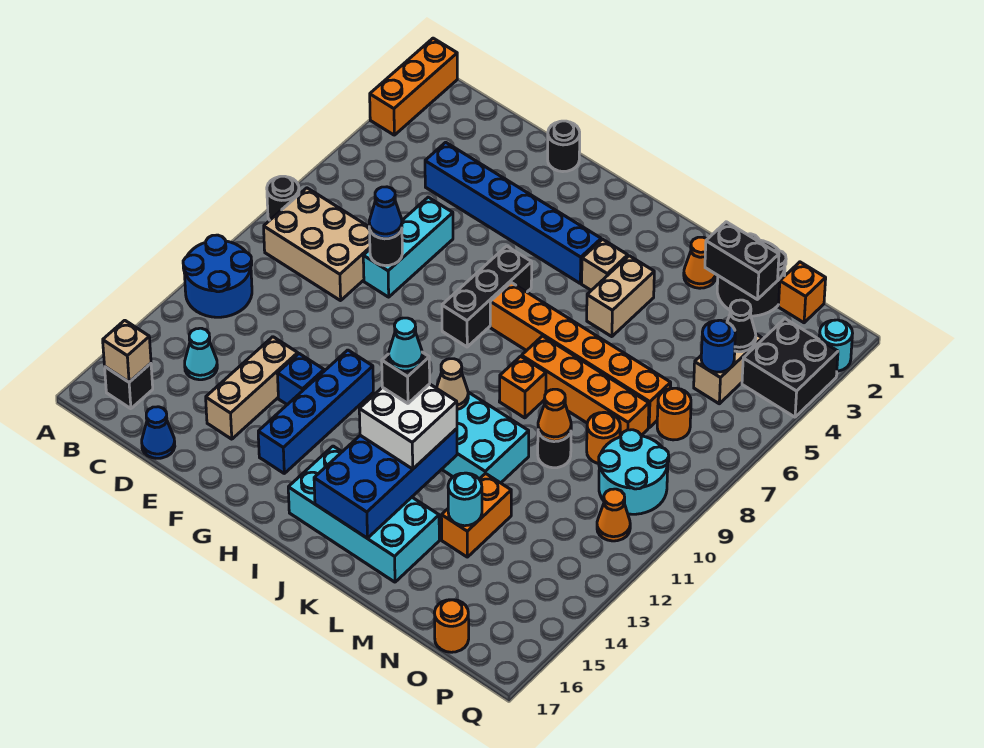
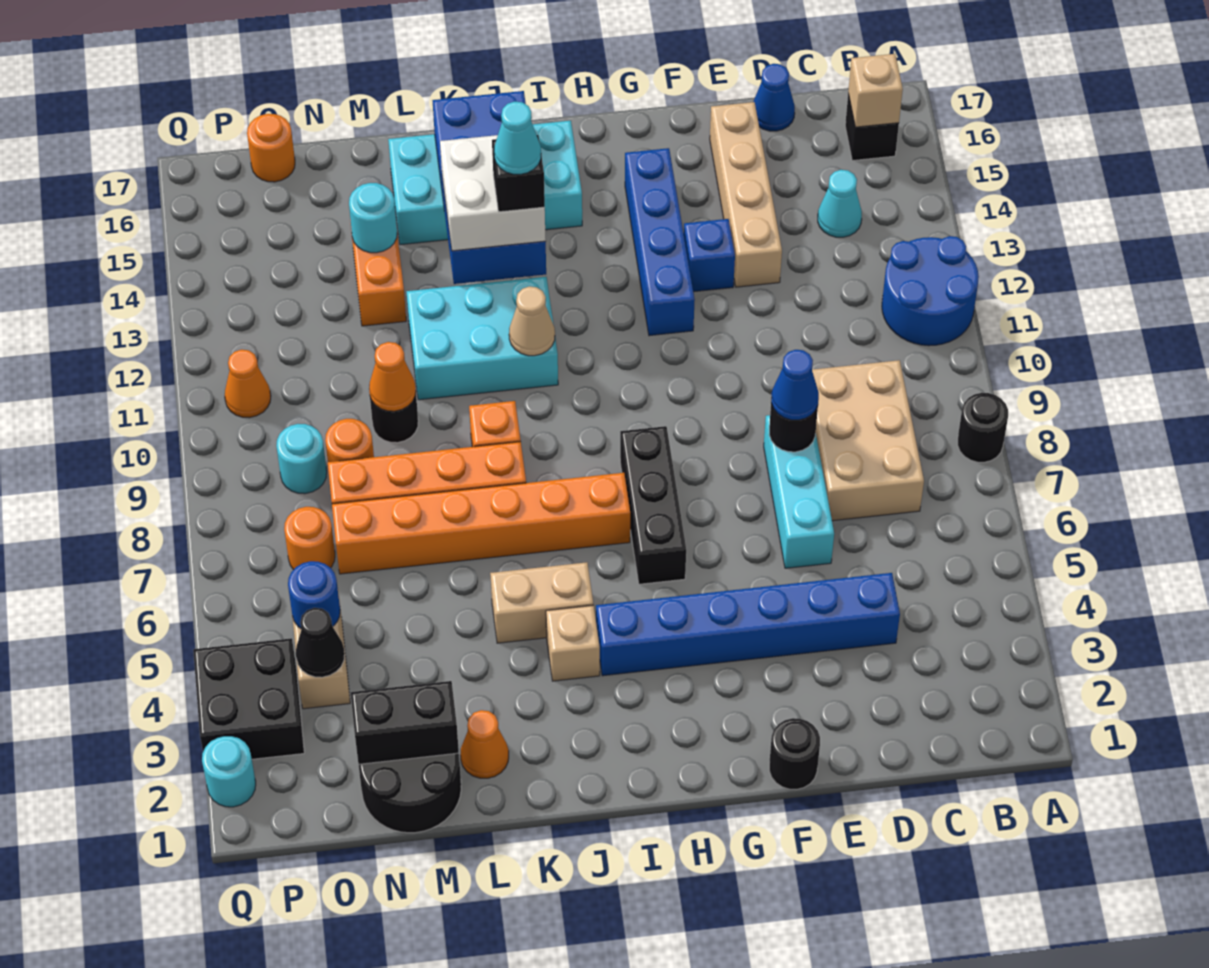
orange brick A1:A3 level 1 -> none
tan brick B8:D9 level 1 -> tan brick C7:D9 level 1
tan brick E13:E15 level 1 -> tan brick E13:E16 level 1
tan brick K4:K5 level 1 -> tan brick J5:K5 level 1
orange brick O1 level 1 -> none
cyan round brick O9:P10 level 1 -> cyan round brick O9 level 1

